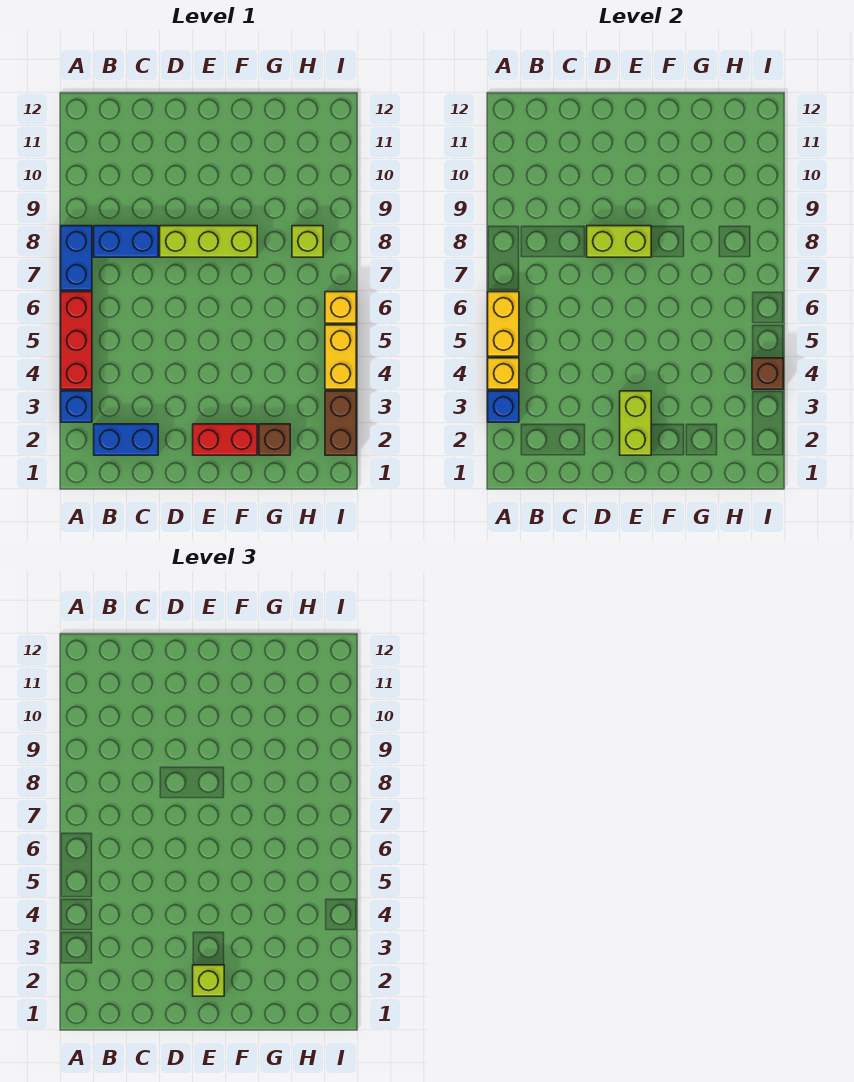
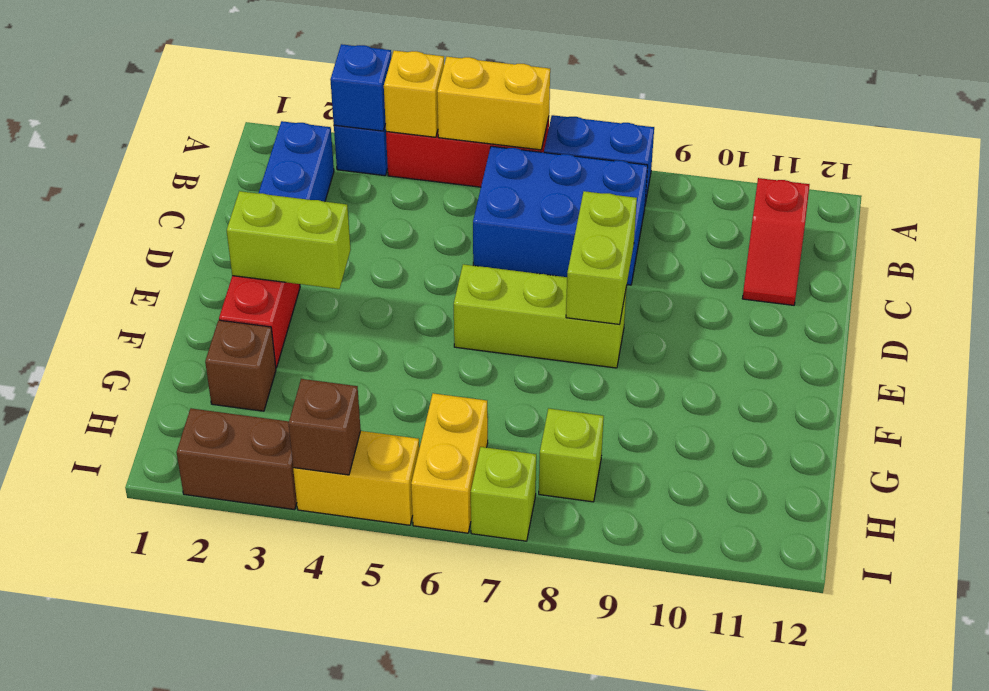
blue brick B8:C8 level 1 -> blue brick B6:C8 level 1
none -> red slope B11:C11 level 1 top B
lime brick D8:F8 level 1 -> lime brick E6:E8 level 1
lime brick E2 level 3 -> lime brick I7 level 1
yellow brick I6 level 1 -> yellow brick H6:I6 level 1

